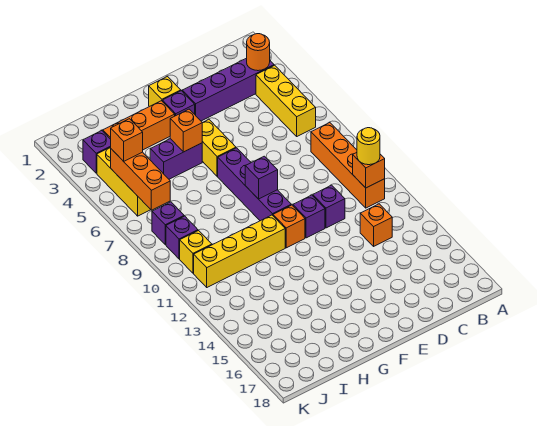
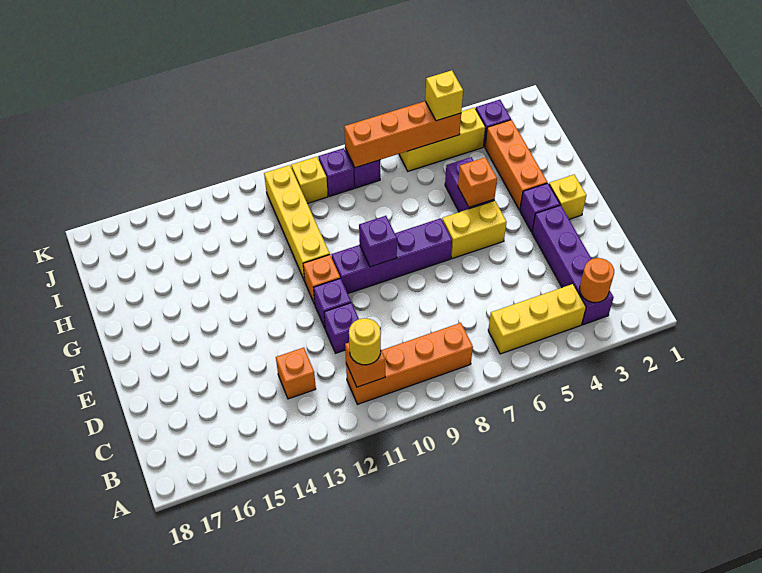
orange brick J5:J7 level 2 -> orange brick J5:J8 level 2
orange brick J5 level 3 -> yellow brick J5 level 3

